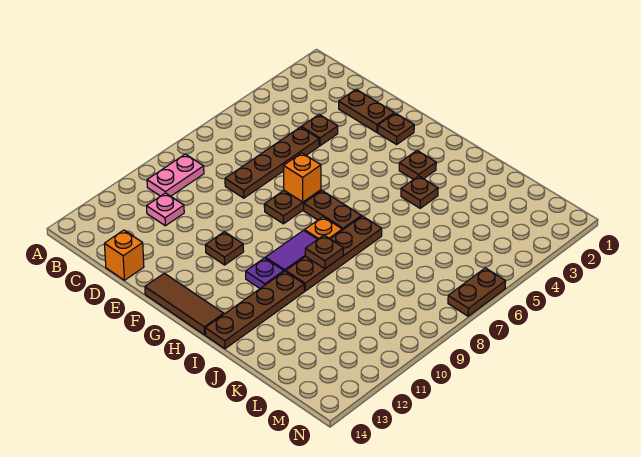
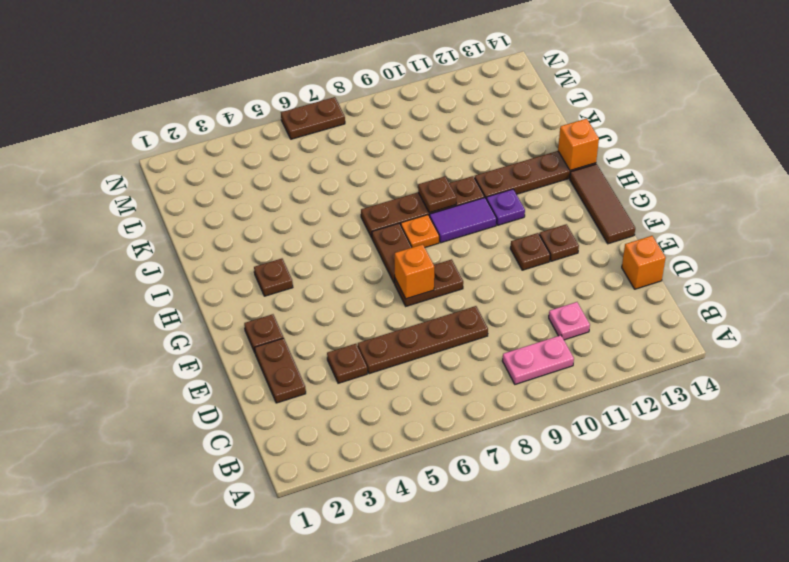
brown plate I4 level 1 -> brown plate F12 level 1
none -> orange brick I14 level 2

